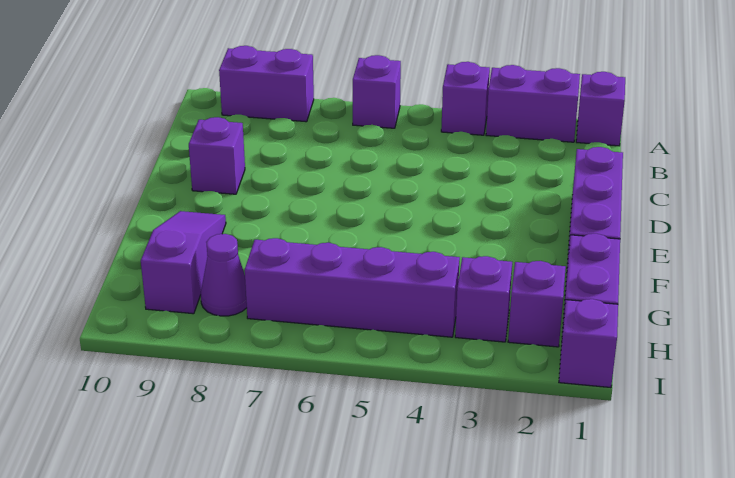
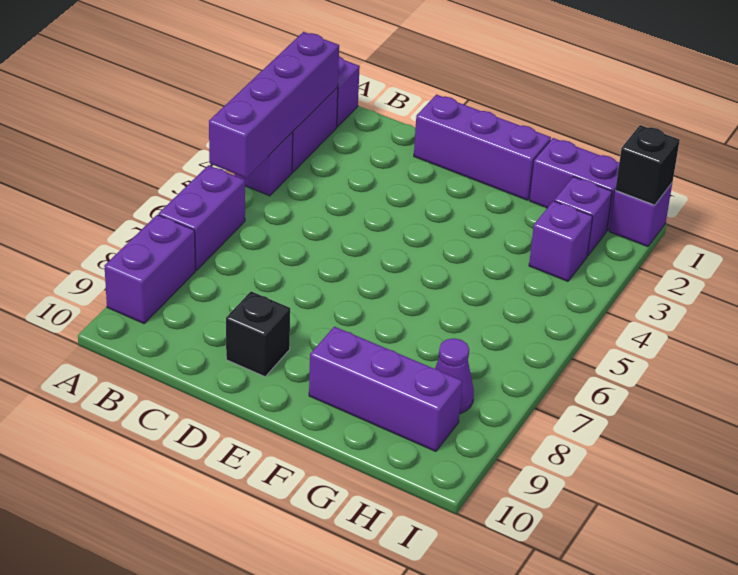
purple brick A6 level 1 -> purple brick A6:A7 level 1
purple brick D9 level 1 -> black brick D9 level 1
purple slope F9:H9 level 1 top H -> purple brick F9:H9 level 1
purple brick H4:H7 level 1 -> purple brick A2:A5 level 2
none -> black brick I1 level 2

